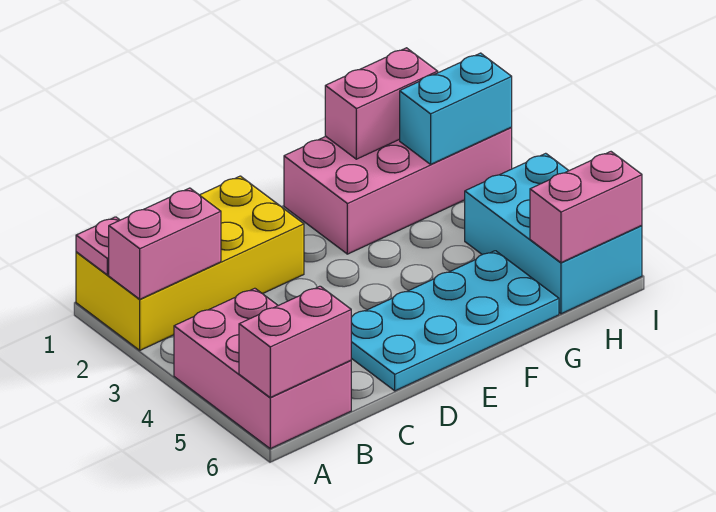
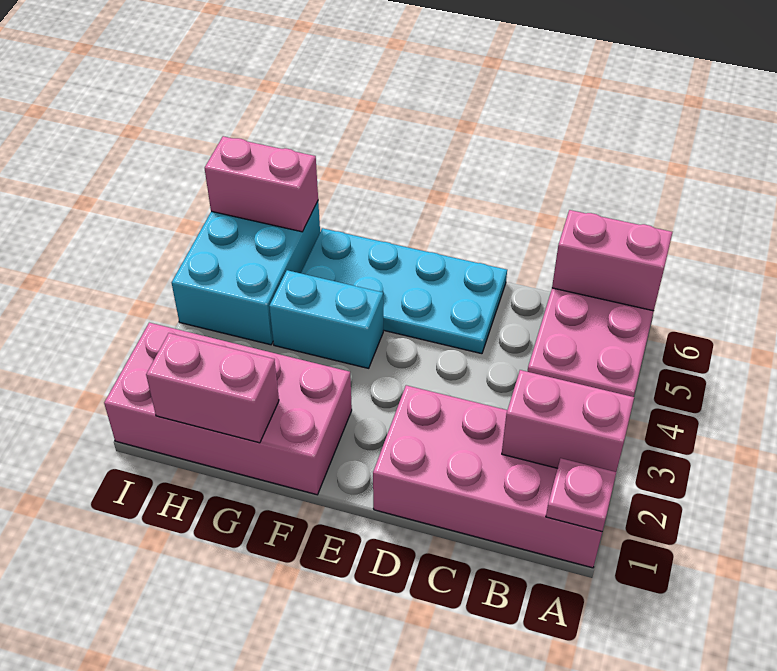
yellow brick A1:D2 level 1 -> pink brick A1:D2 level 1
cyan brick H2:I2 level 2 -> cyan brick F4:G4 level 1

